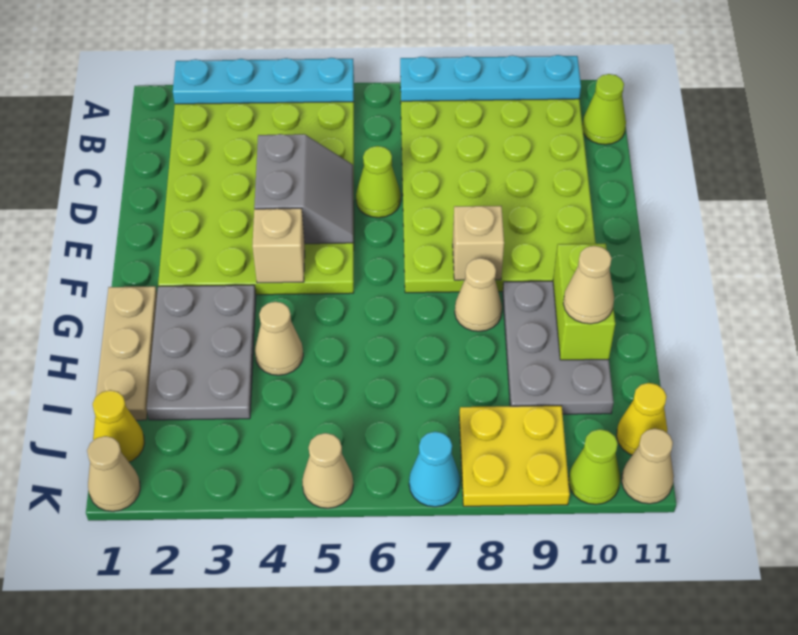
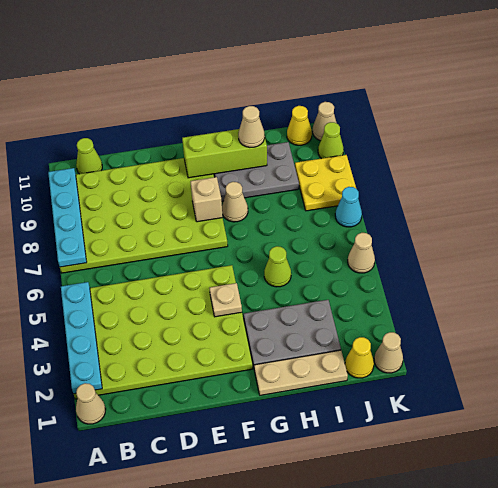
grey slope D4:E5 level 2 top 4 -> none
lime cone D6 level 1 -> lime cone H5 level 1
tan brick F4 level 2 -> tan plate F4 level 2
lime brick G10:H10 level 2 -> lime brick F10:H10 level 2
tan cone H4 level 1 -> tan cone A1 level 1

